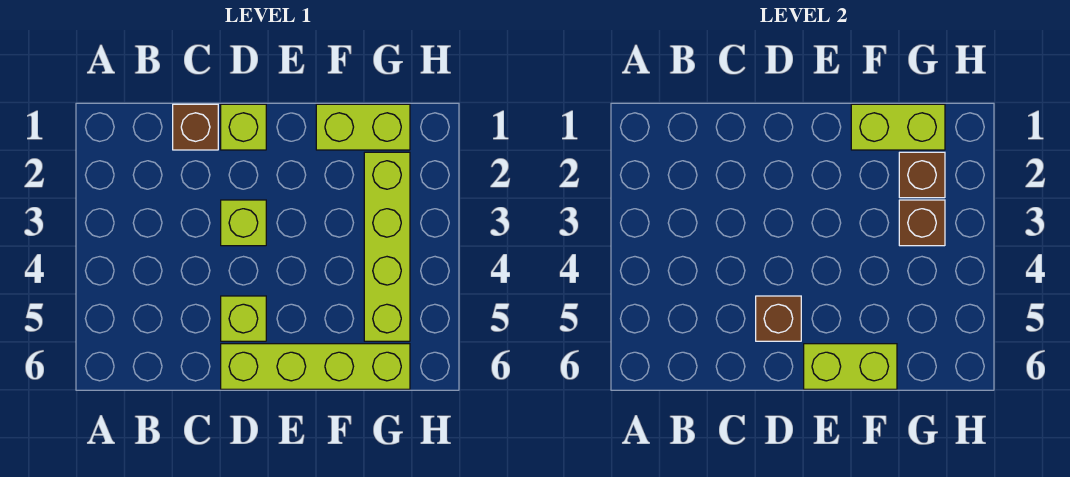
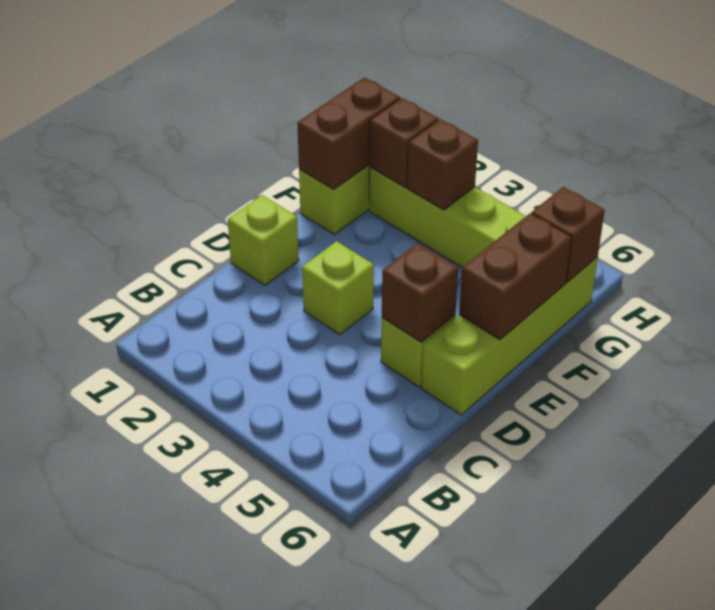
brown brick C1 level 1 -> brown brick G6 level 2
lime brick E6:F6 level 2 -> brown brick E6:F6 level 2
lime brick F1:G1 level 2 -> brown brick F1:G1 level 2

